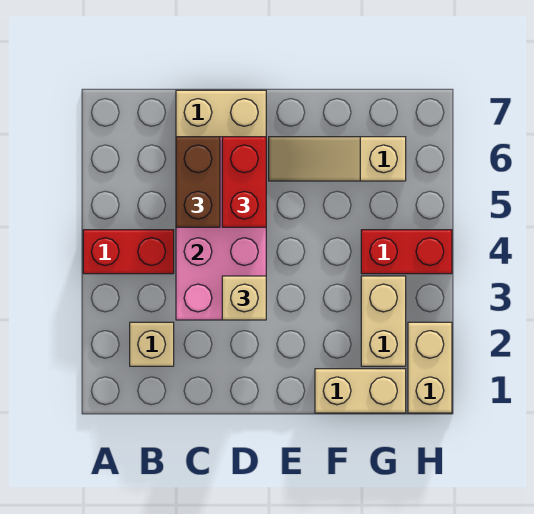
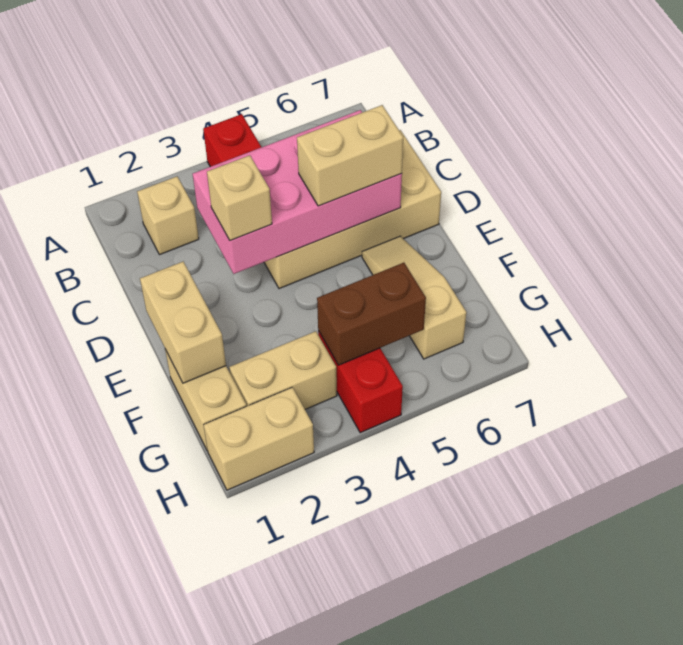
brown brick C5:C6 level 3 -> brown brick G4:G5 level 2
red brick D5:D6 level 3 -> tan brick D5:D6 level 3
none -> tan brick E1:F1 level 2

